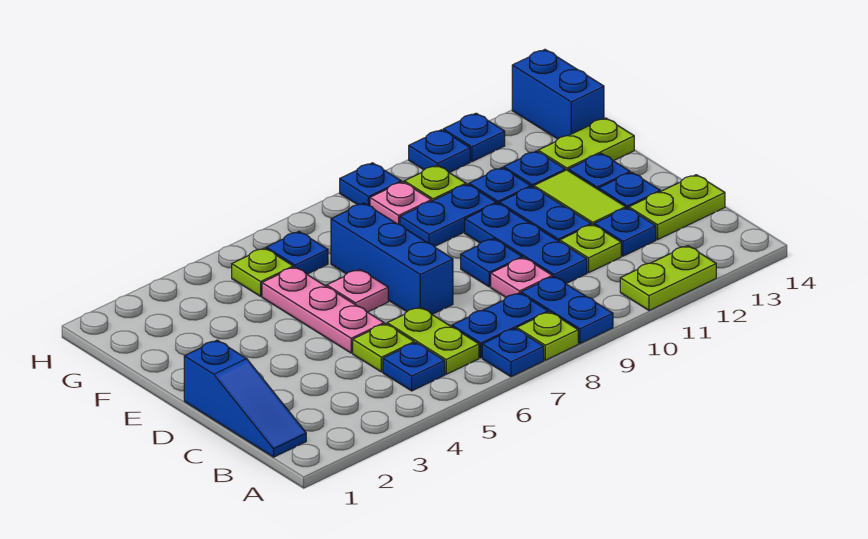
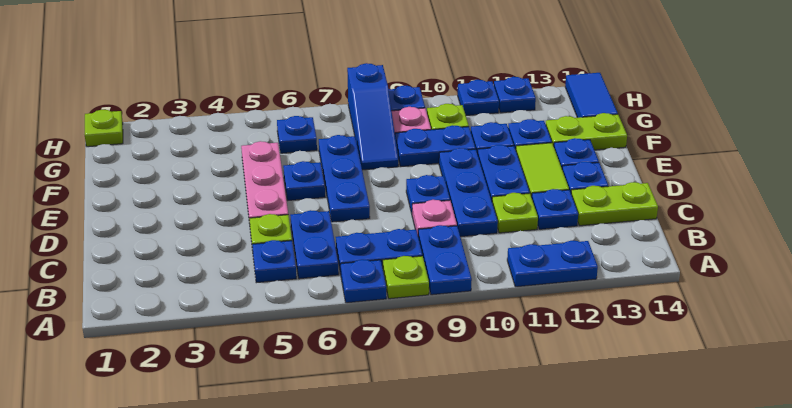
lime plate A11:A12 level 1 -> blue plate A11:A12 level 1
blue slope B1:D1 level 1 top D -> blue slope F8:H8 level 1 top H
lime plate B6:C6 level 1 -> blue plate B6:C6 level 1
blue brick D7:F7 level 1 -> blue plate D7:F7 level 1
pink plate E6 level 1 -> blue plate E6 level 1
lime plate G5 level 1 -> lime plate H1 level 1
blue brick G14:H14 level 1 -> blue tile G14:H14 level 1

